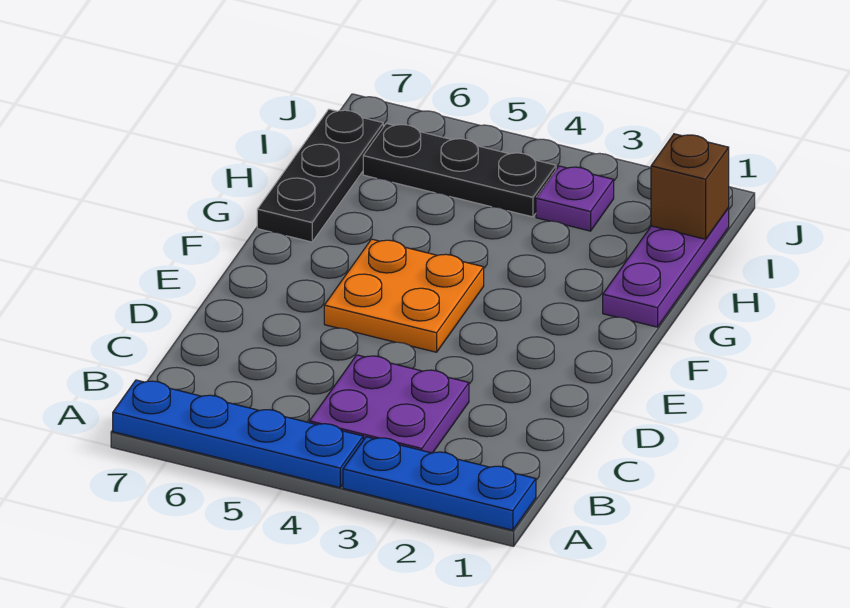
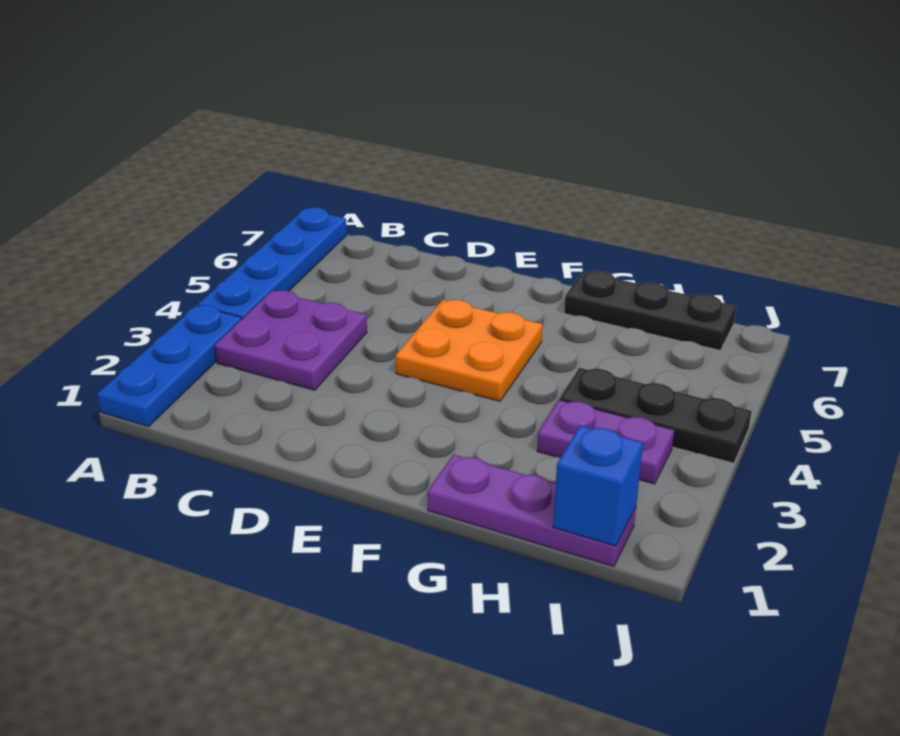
brown brick I1 level 2 -> blue brick I1 level 2
purple plate I3 level 1 -> purple plate H3:I3 level 1
black plate I4:I6 level 1 -> black plate H4:J4 level 1

